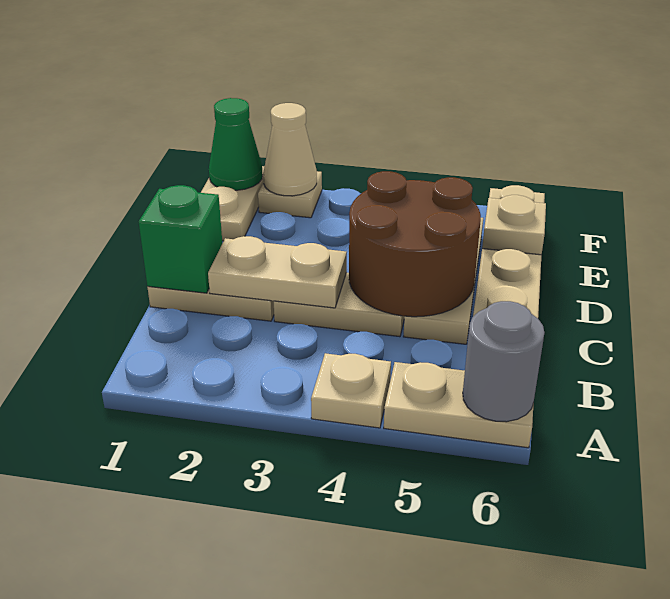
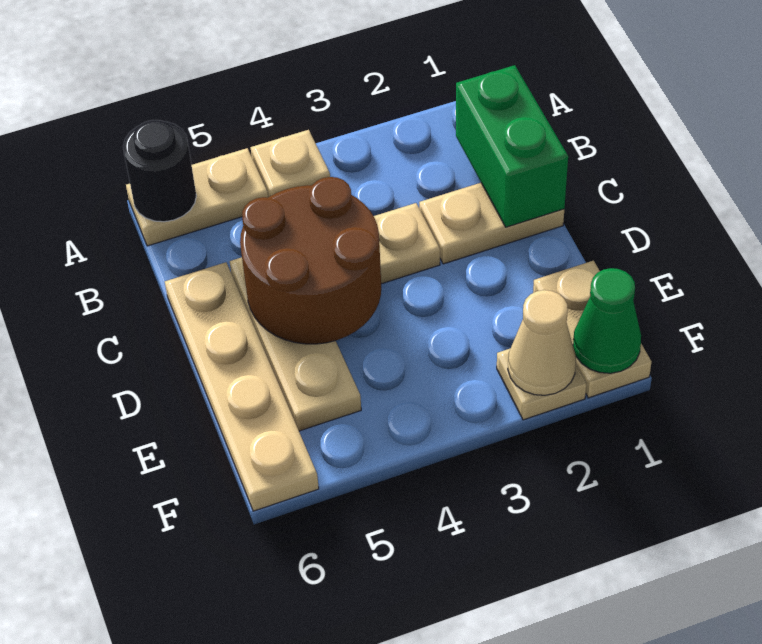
grey round brick A6 level 2 -> black round brick A6 level 2
green brick C1 level 2 -> green brick B1:C1 level 2
tan plate C2:C3 level 2 -> none
tan plate E6 level 2 -> none

